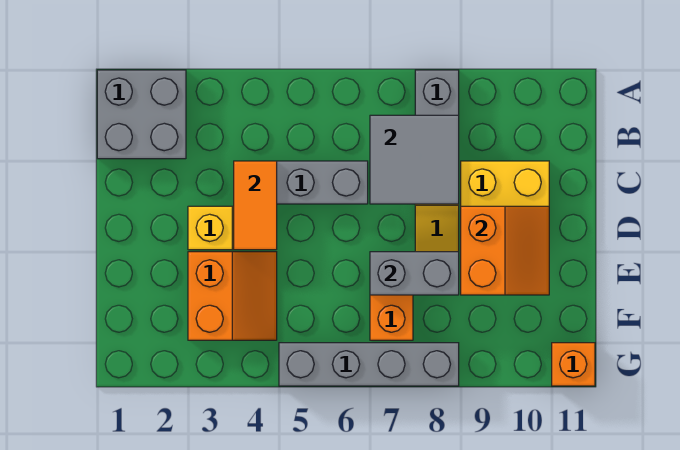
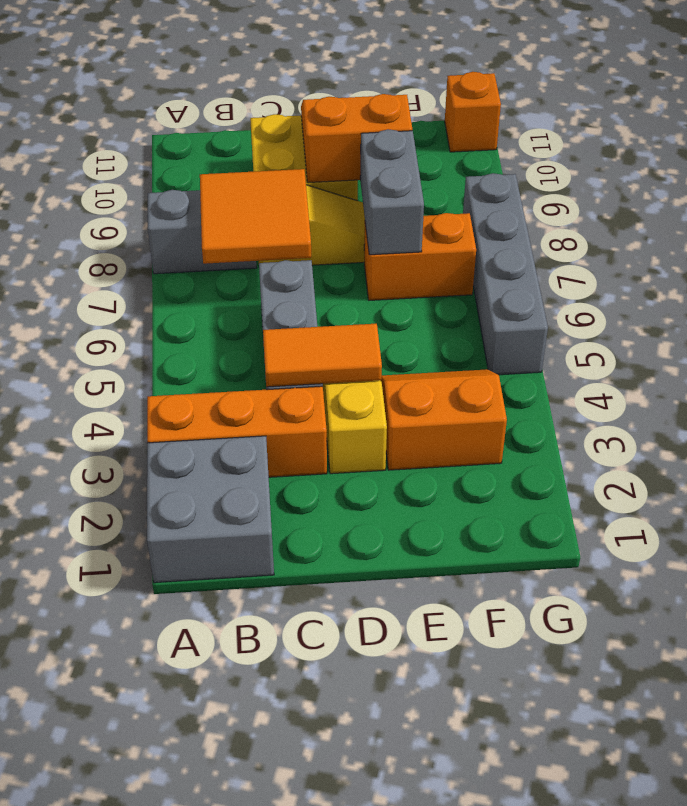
none -> orange brick A3:C3 level 1
grey tile B7:C8 level 2 -> orange tile B7:C8 level 2

